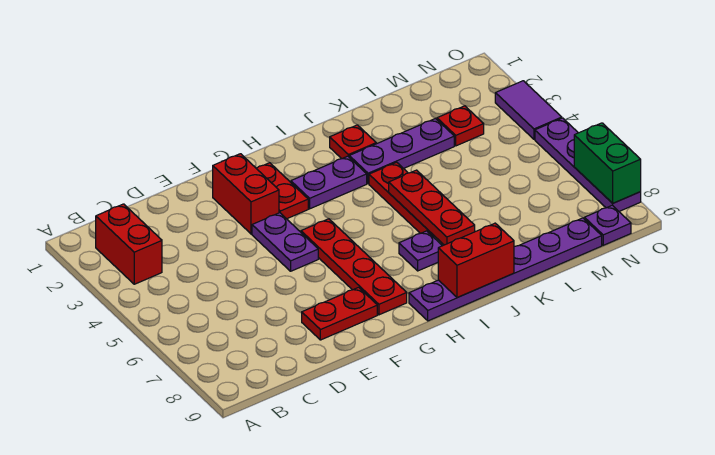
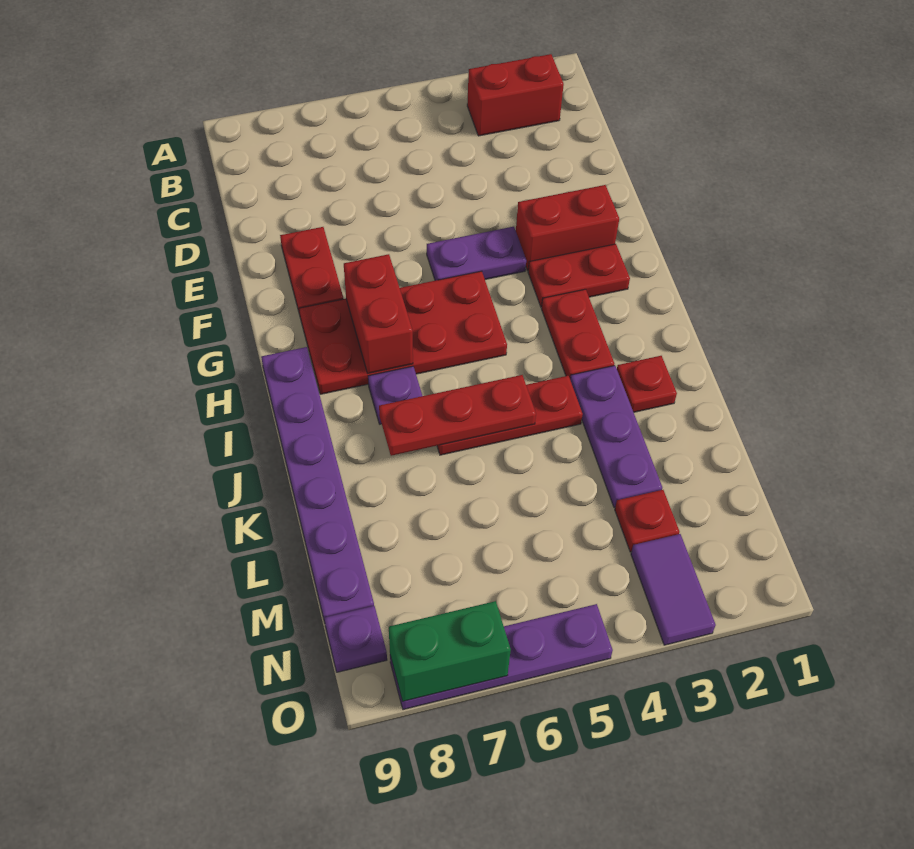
red plate G5:G8 level 1 -> red plate G5:H8 level 1
purple plate H3:I3 level 1 -> red plate H3:I3 level 1
red brick I9:J9 level 2 -> red brick G7:H7 level 2
purple tile O3:O4 level 1 -> purple tile N3:O3 level 1

